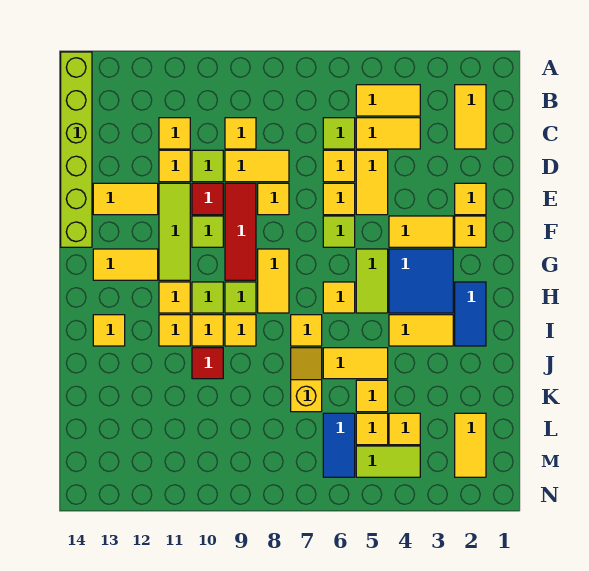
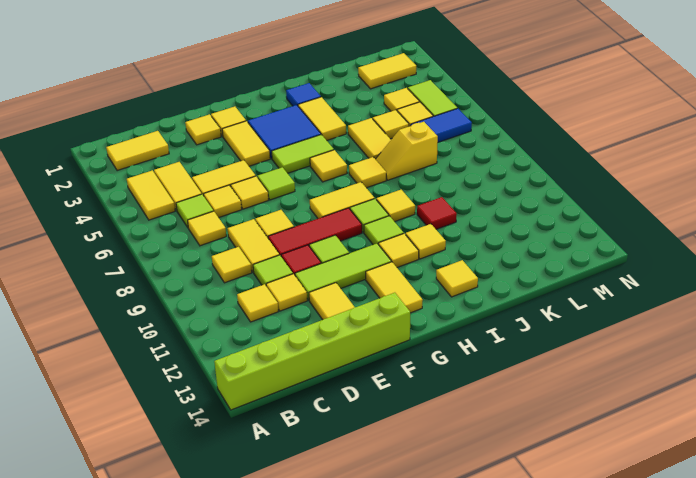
blue tile H2:I2 level 1 -> blue tile I2 level 1
yellow tile I10 level 1 -> yellow tile C7 level 1

